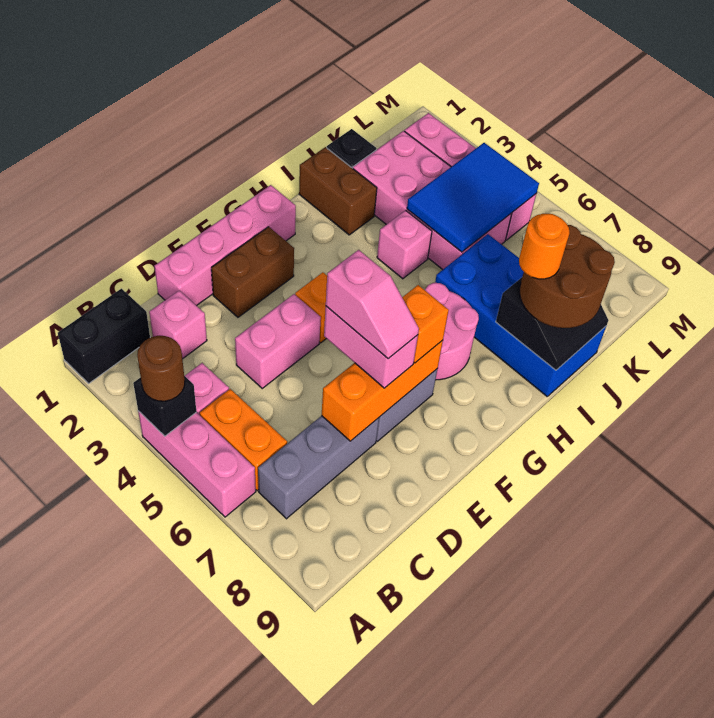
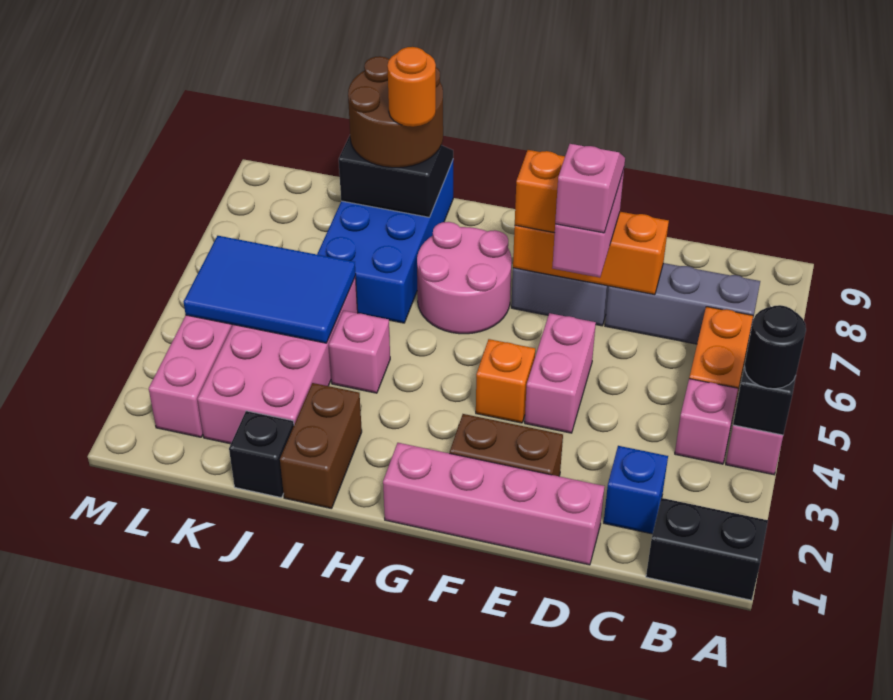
brown round brick A4 level 3 -> black round brick A4 level 3
pink brick C2 level 1 -> blue brick C2 level 1
pink brick D4:E4 level 1 -> pink brick E4:E5 level 1

